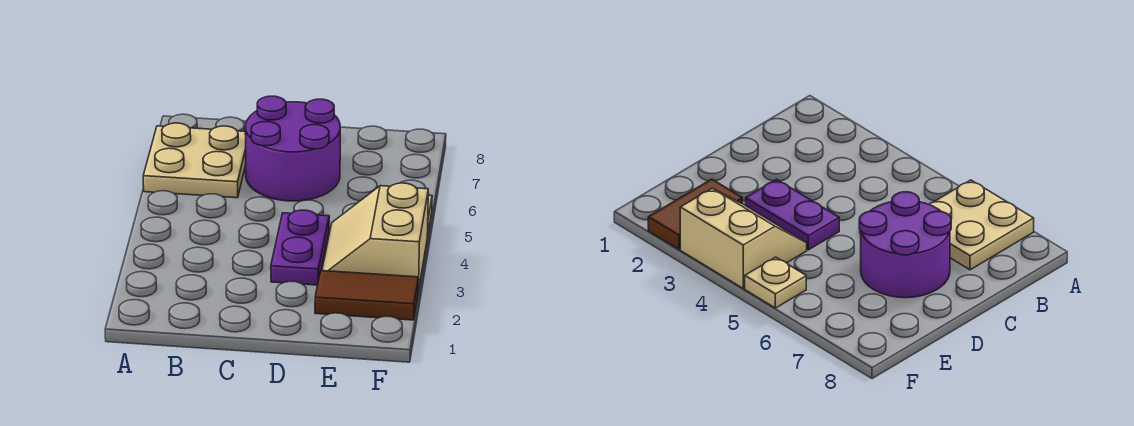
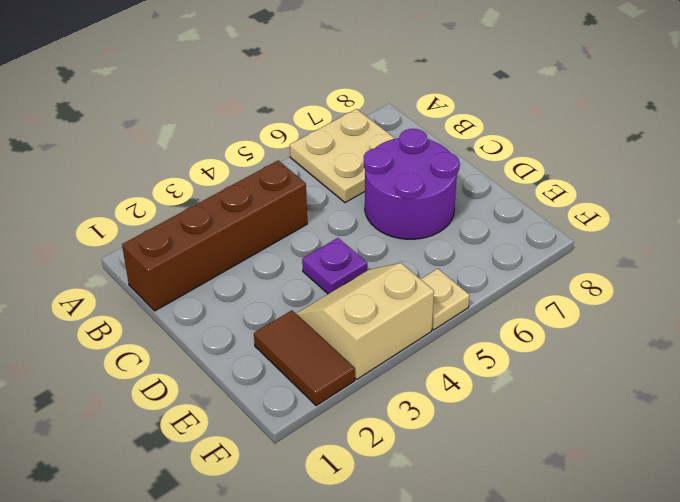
none -> brown brick B1:B4 level 1
purple plate D3:D4 level 1 -> purple plate D4 level 1

